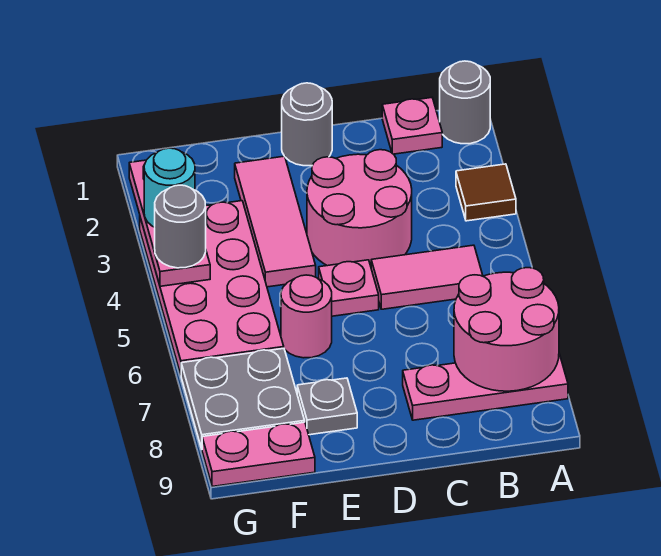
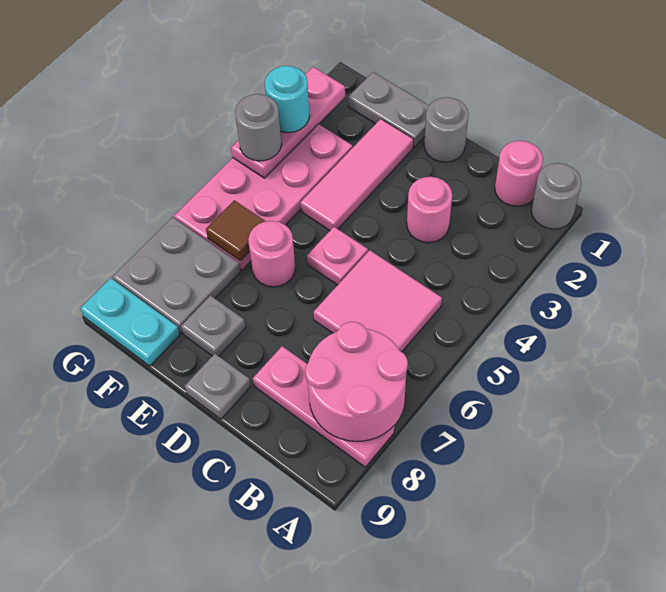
brown tile A3 level 1 -> brown tile F6 level 2
pink plate B1 level 1 -> pink round brick B1 level 1
pink tile B5:C5 level 1 -> pink tile B5:C6 level 1
pink round brick C3:D4 level 1 -> pink round brick C3 level 1
none -> grey plate D9 level 1
none -> grey plate E1:F1 level 1
pink plate F9:G9 level 1 -> cyan plate F9:G9 level 1

